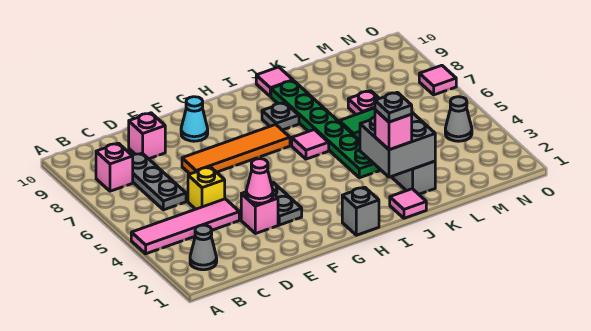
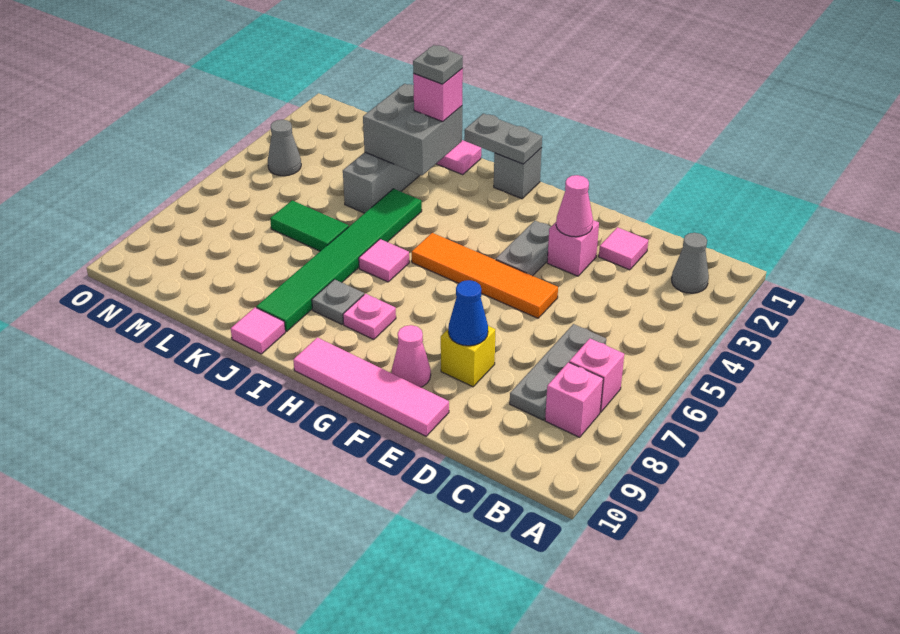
pink tile A4:D4 level 1 -> pink tile E10:H10 level 1
yellow brick D5 level 1 -> yellow brick E8 level 1
pink brick D9 level 1 -> pink brick B7 level 1
orange tile E7:H7 level 1 -> orange tile E5:H5 level 1
none -> blue cone E8 level 2
cyan cone F9 level 1 -> pink cone F9 level 1
none -> grey plate H1:I1 level 2
green plate J4:J9 level 1 -> green tile J4:J9 level 1
pink plate L7 level 1 -> pink plate H8 level 1
pink tile O7 level 1 -> pink tile D2 level 1

